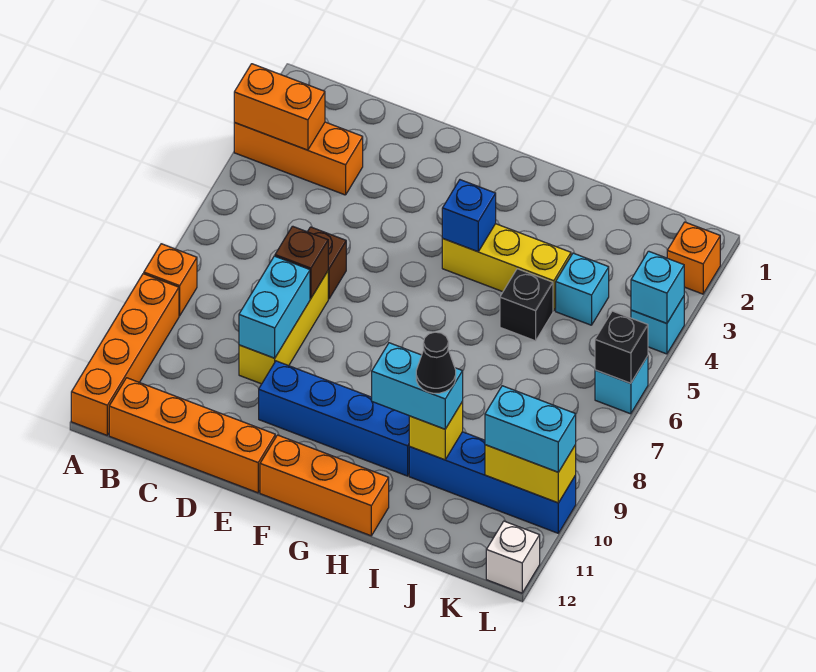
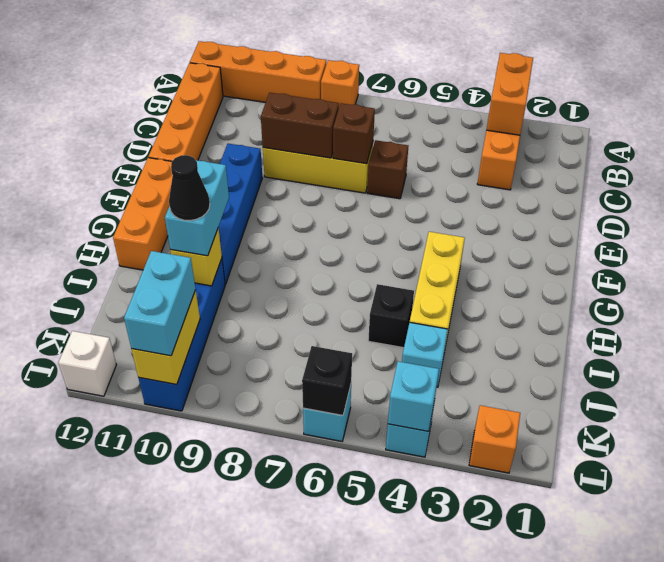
cyan brick D8:D9 level 2 -> brown brick D8:D9 level 2
blue brick G4 level 2 -> none

